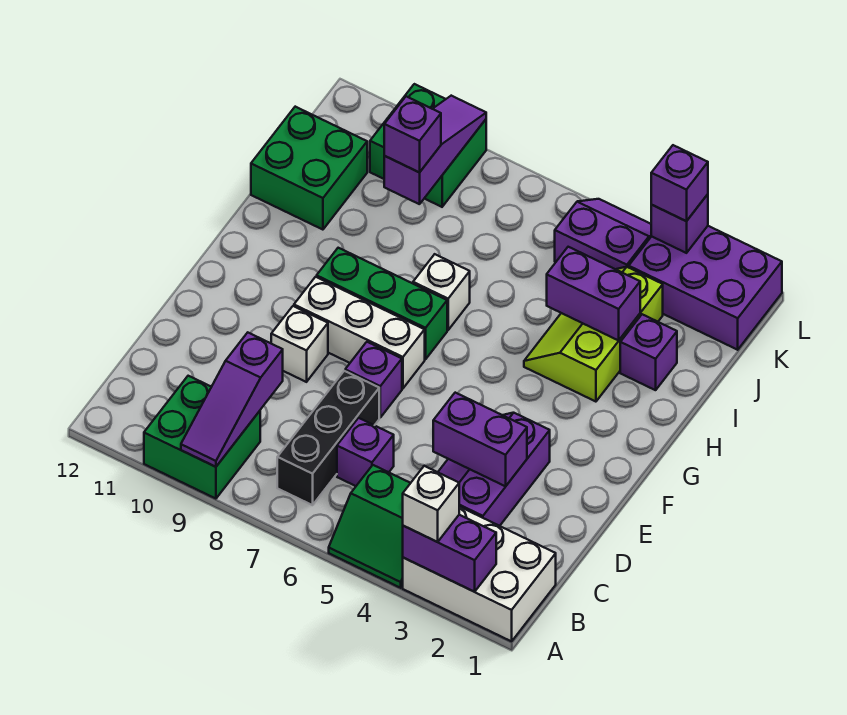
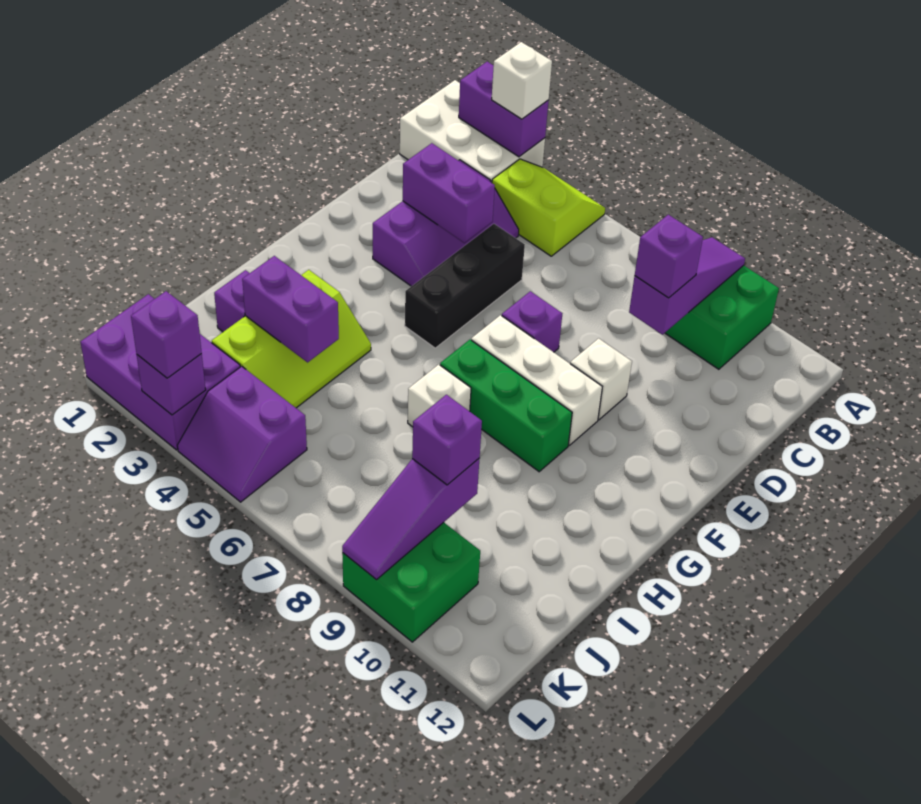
green slope A4:B5 level 1 top B -> lime slope A4:B5 level 1 top B
black brick B7:D7 level 1 -> black brick D5:F5 level 1
purple brick C6 level 1 -> purple brick C9 level 3
green brick I11:J12 level 1 -> none

